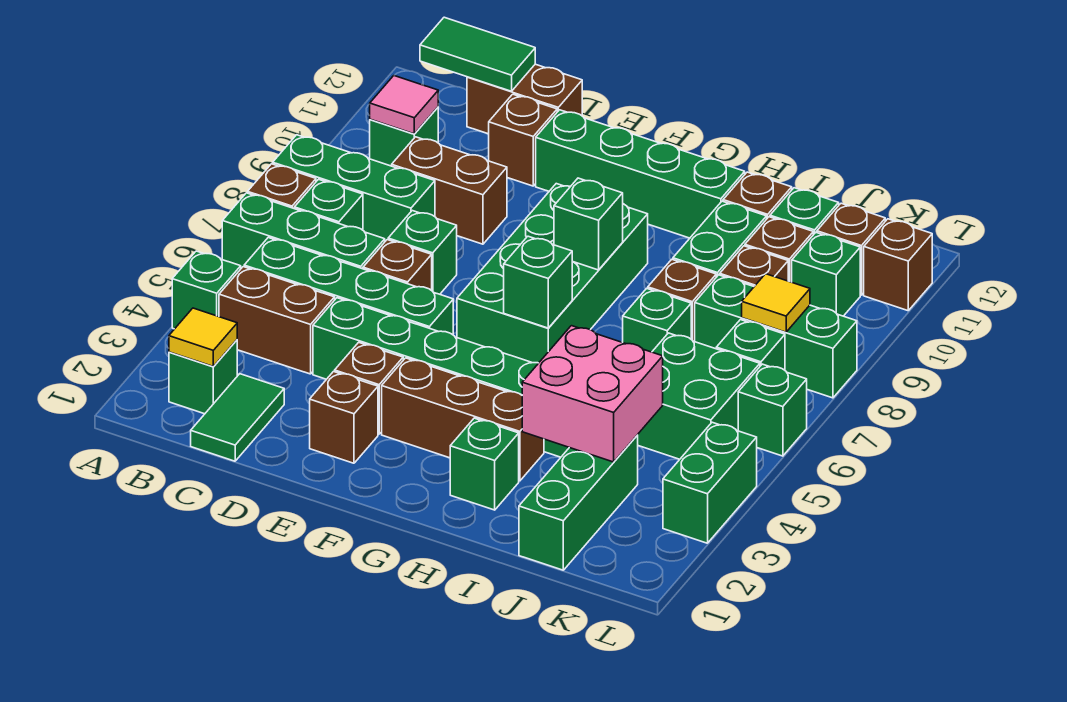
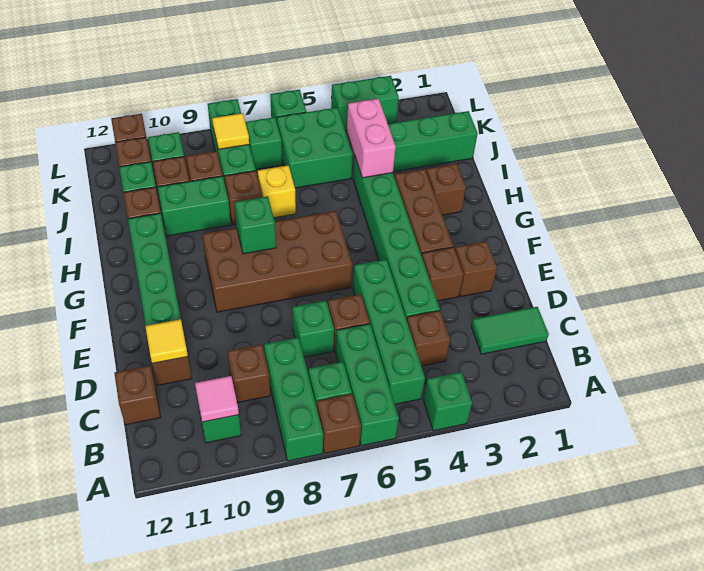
green brick B2 level 1 -> none
yellow tile B2 level 2 -> yellow tile D11 level 2
brown brick B4:C4 level 1 -> brown brick C4 level 1
green tile B12:C12 level 2 -> none
brown brick C9:D9 level 1 -> brown brick C9 level 1
brown brick C12:D12 level 1 -> brown brick C12 level 1
green brick F6:G9 level 1 -> brown brick F6:G9 level 1
green brick G6 level 2 -> none
green brick H2 level 1 -> brown brick H2 level 1
pink brick I3:J4 level 2 -> pink brick I4:J4 level 2
green brick I7 level 1 -> yellow brick I7 level 1

